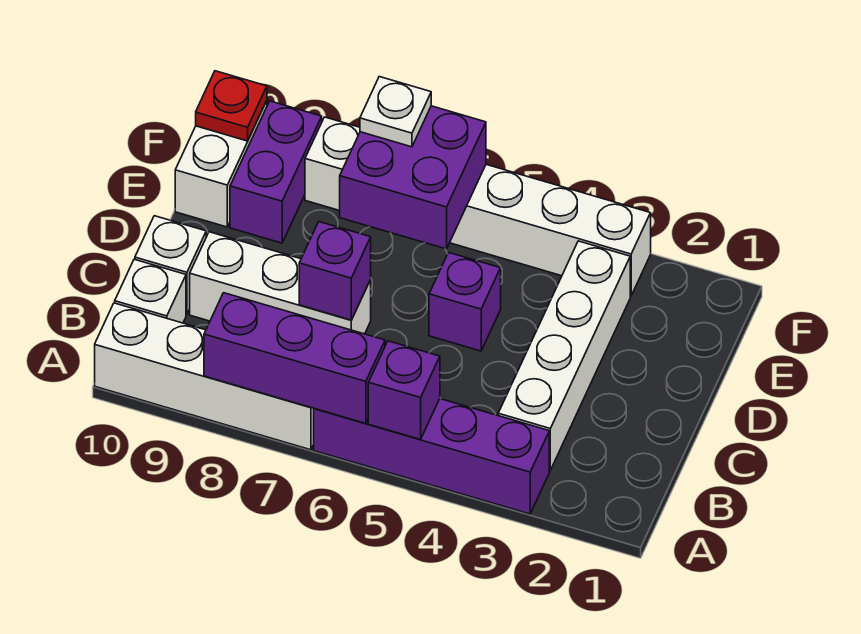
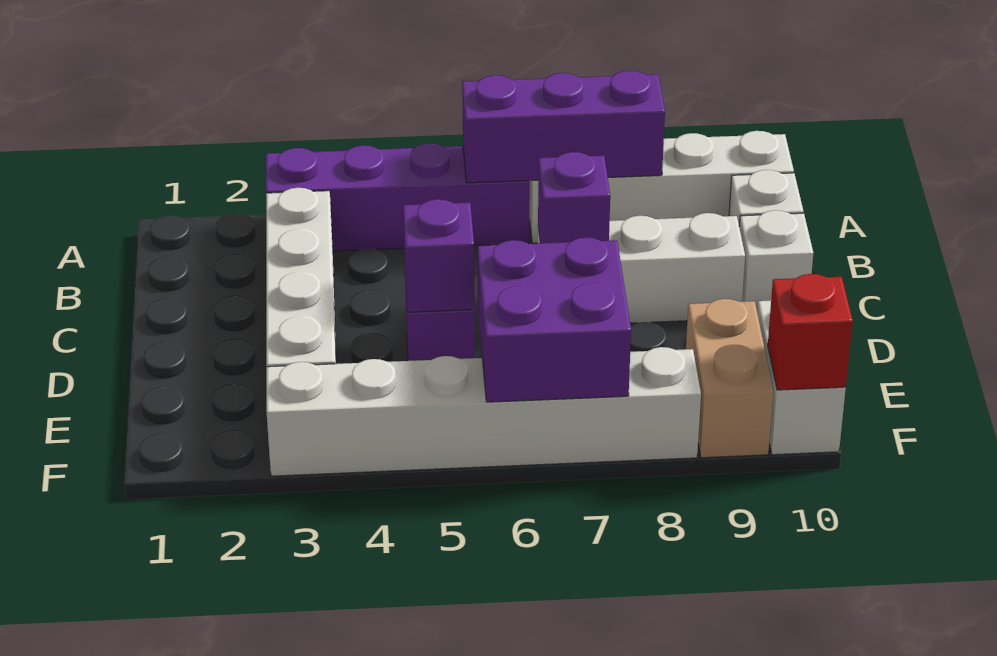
purple brick A5 level 2 -> purple brick D5 level 2
purple brick E9:F9 level 1 -> tan brick E9:F9 level 1
white plate F7 level 3 -> none
red plate F10 level 2 -> red brick F10 level 2

